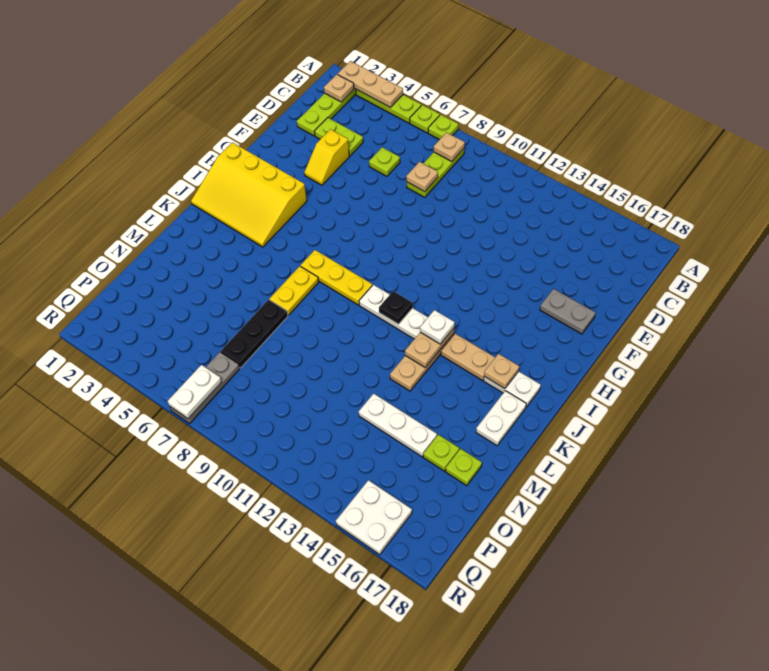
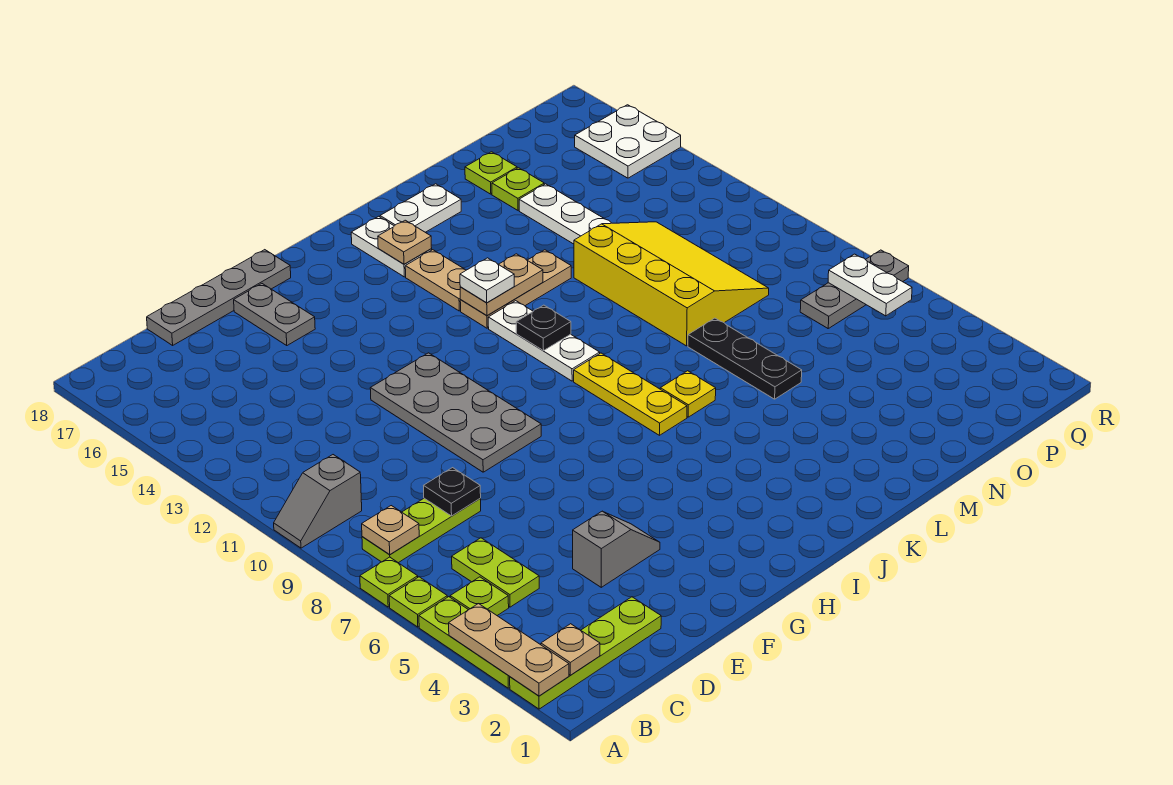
none -> grey slope A10:B10 level 1 top B
lime plate D3:D4 level 1 -> lime plate C5:C6 level 1
lime plate D6 level 1 -> lime plate B5 level 1
tan plate D8 level 2 -> black plate D8 level 2
none -> grey plate D18:G18 level 1
yellow slope E4:F4 level 1 top E -> grey slope E4:F4 level 1 top E
none -> grey plate F9:G12 level 1
yellow slope H1:J4 level 1 top H -> yellow slope M9:O12 level 1 top M
yellow plate K7:L7 level 1 -> yellow plate K7 level 1
black plate M7:O7 level 1 -> black plate M6:M8 level 1
white plate Q7:R7 level 2 -> white plate Q6:Q7 level 2

